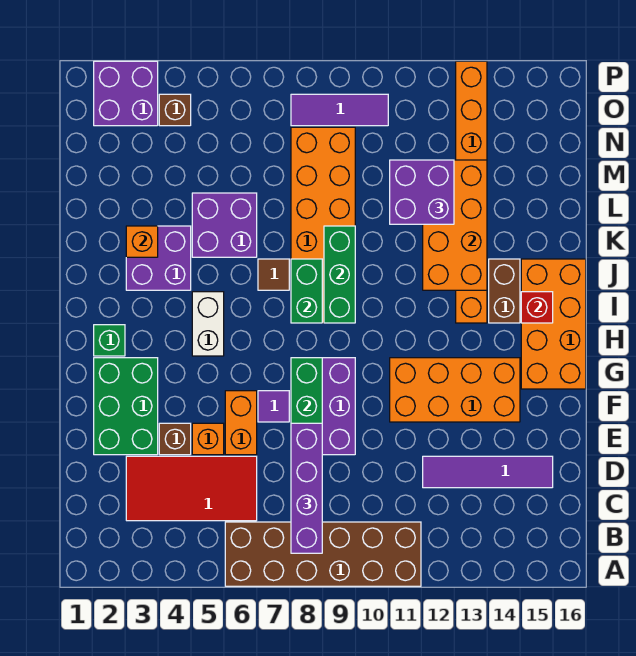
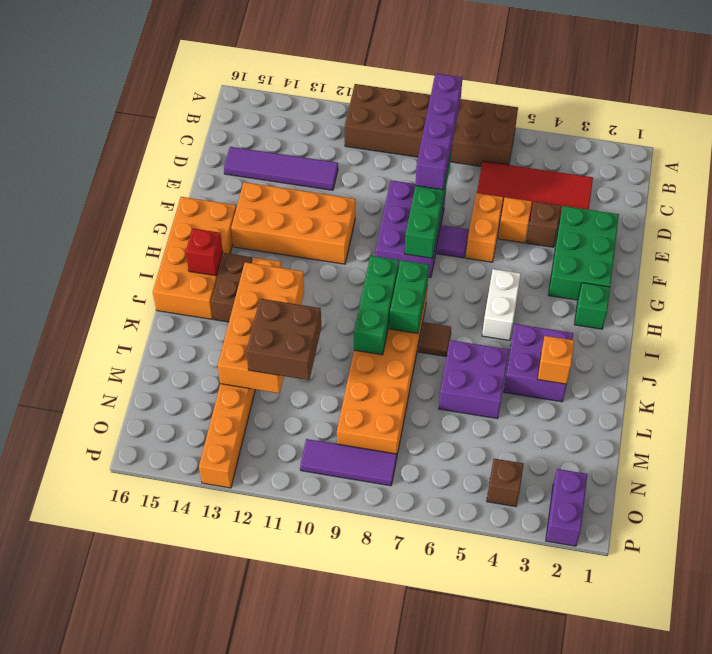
purple brick L11:M12 level 3 -> brown brick L11:M12 level 3
purple brick O2:P3 level 1 -> purple brick O2:P2 level 1

